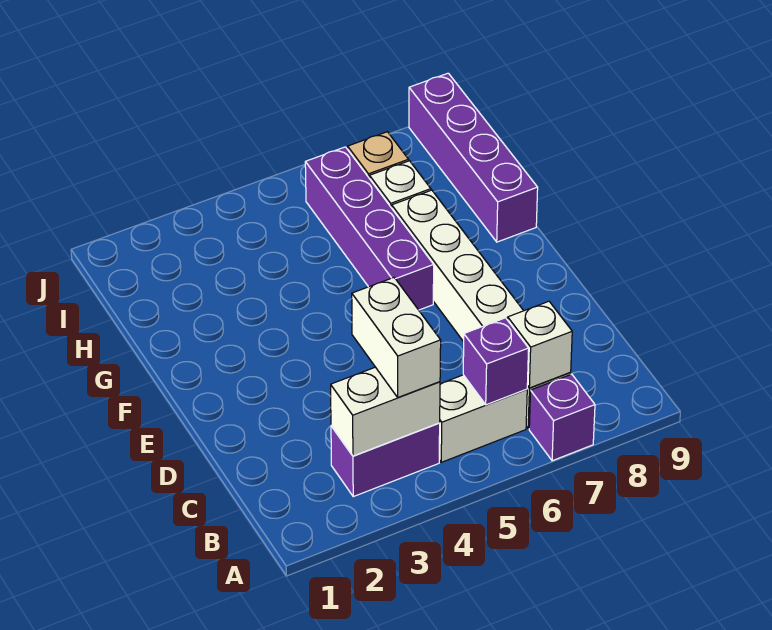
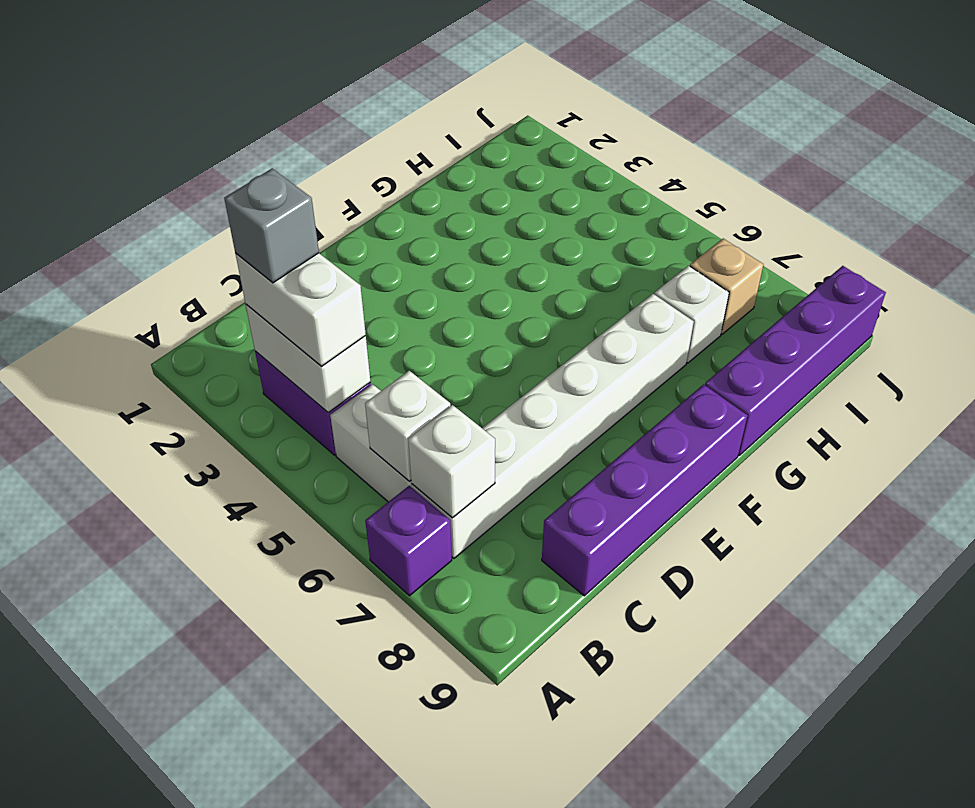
none -> grey brick B3 level 4
white brick B4:C4 level 3 -> white brick B3:B4 level 3
purple brick B6 level 2 -> white brick B6 level 2
purple brick F6:I6 level 1 -> purple brick C9:F9 level 1

